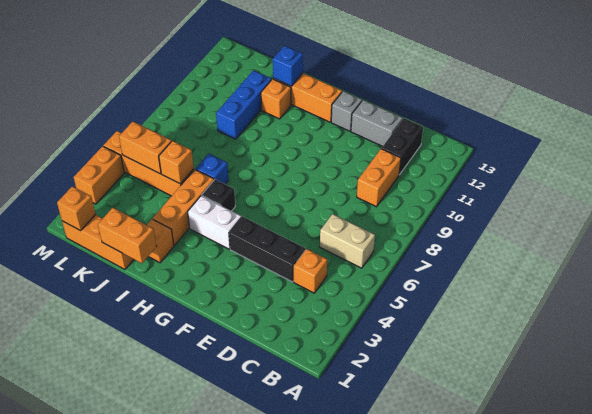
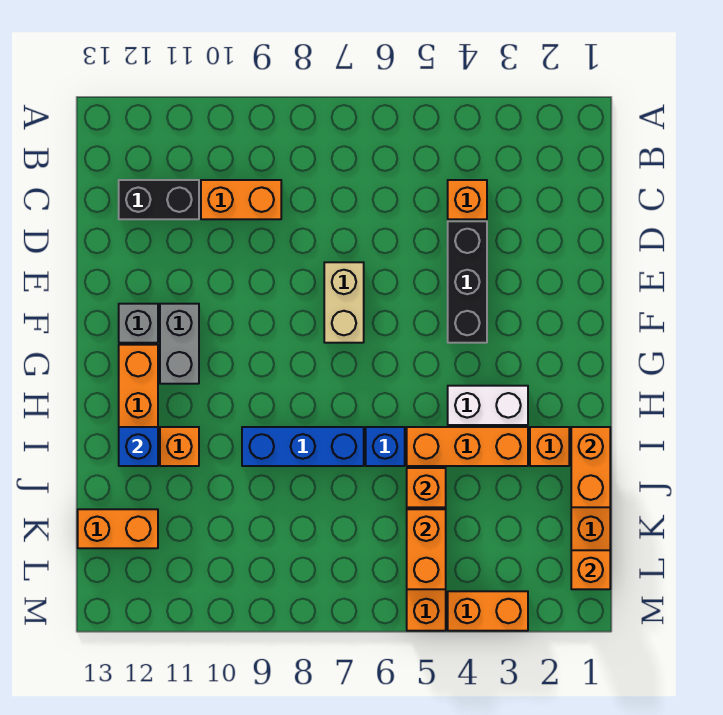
tan brick B6:C6 level 1 -> tan brick E7:F7 level 1
grey brick D12:E12 level 1 -> grey brick F11:G11 level 1
white brick G4:H4 level 1 -> white brick H3:H4 level 1
black brick H5 level 1 -> none
blue brick J9:J11 level 1 -> blue brick I7:I9 level 1
none -> orange brick K12:K13 level 1

